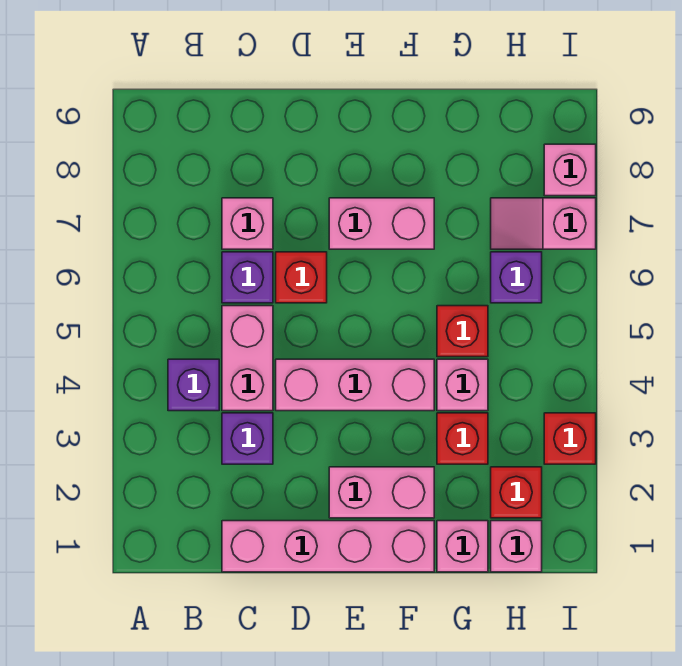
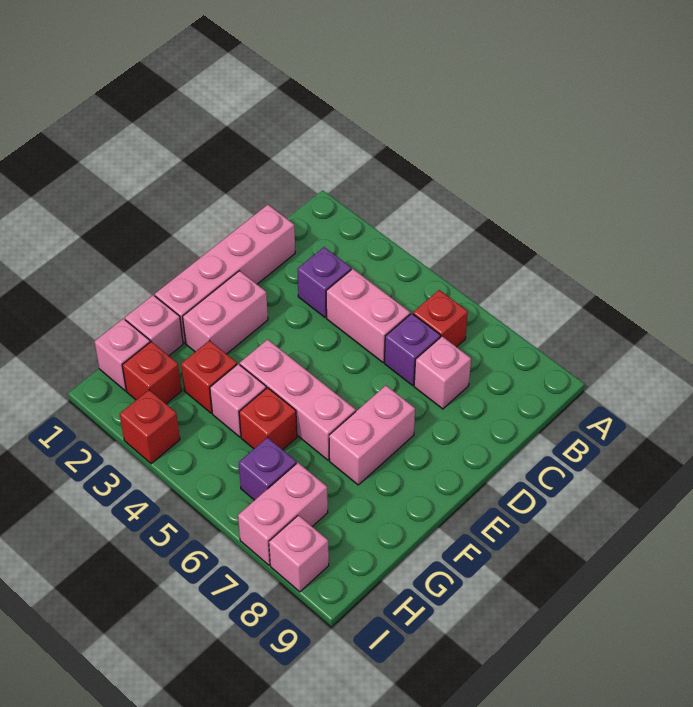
purple brick B4 level 1 -> none
pink brick D4:F4 level 1 -> pink brick F4:F6 level 1
red brick D6 level 1 -> red brick B6 level 1
pink slope H7:I7 level 1 top I -> pink brick H7:I7 level 1

